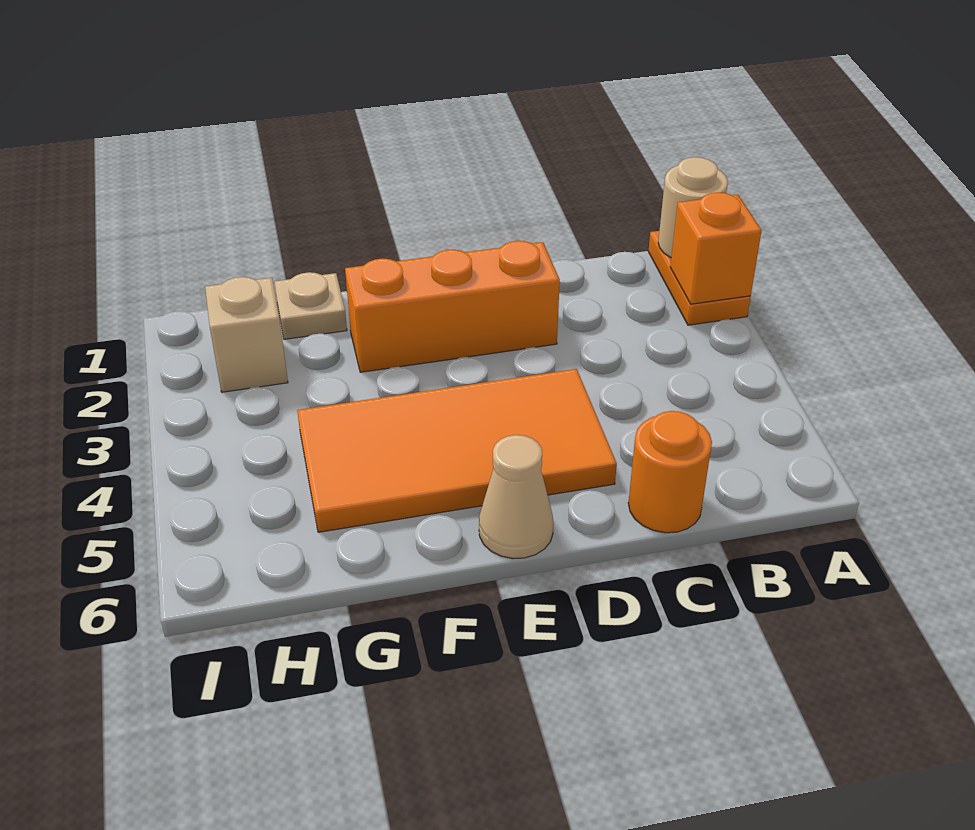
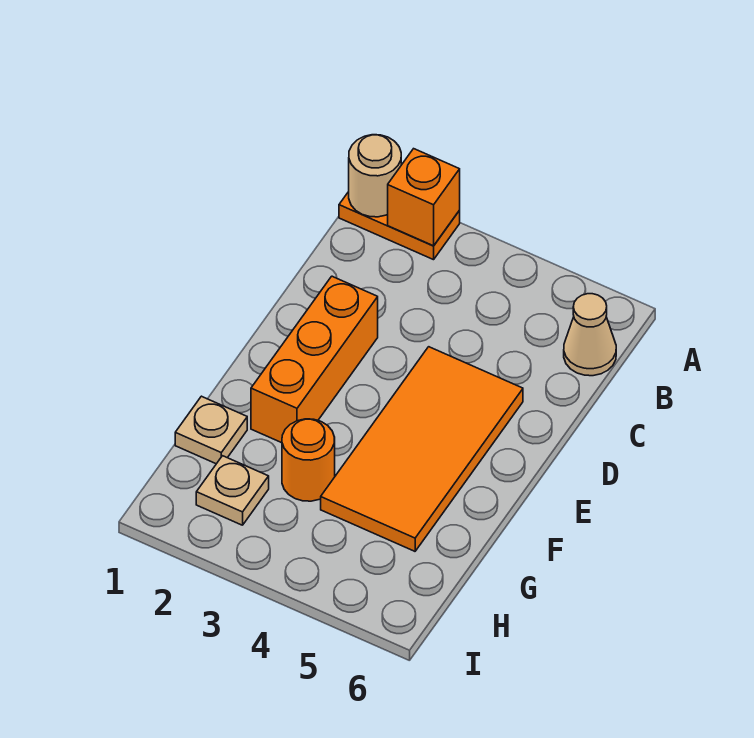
orange round brick C6 level 1 -> orange round brick G3 level 1
tan cone E6 level 1 -> tan cone B6 level 1
tan brick H2 level 1 -> tan plate H2 level 1

